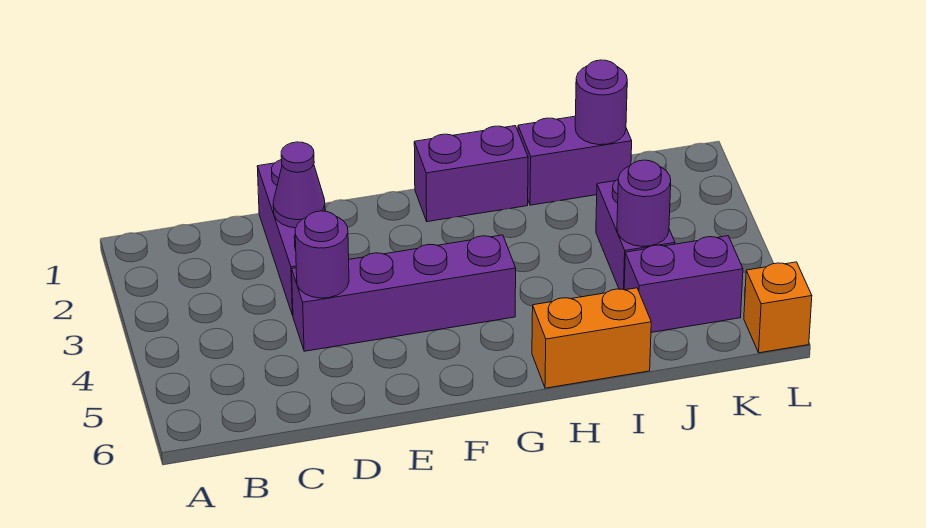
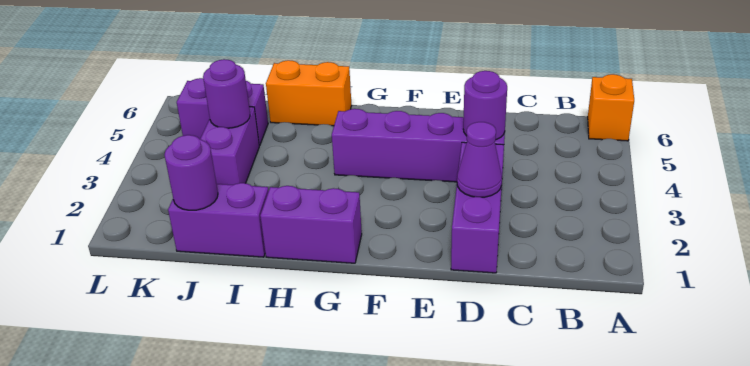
orange brick L6 level 1 -> orange brick A6 level 1

